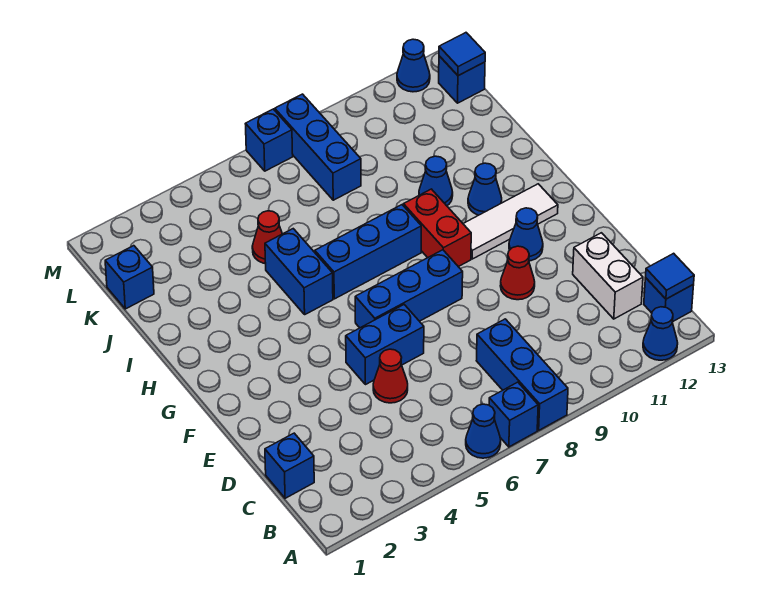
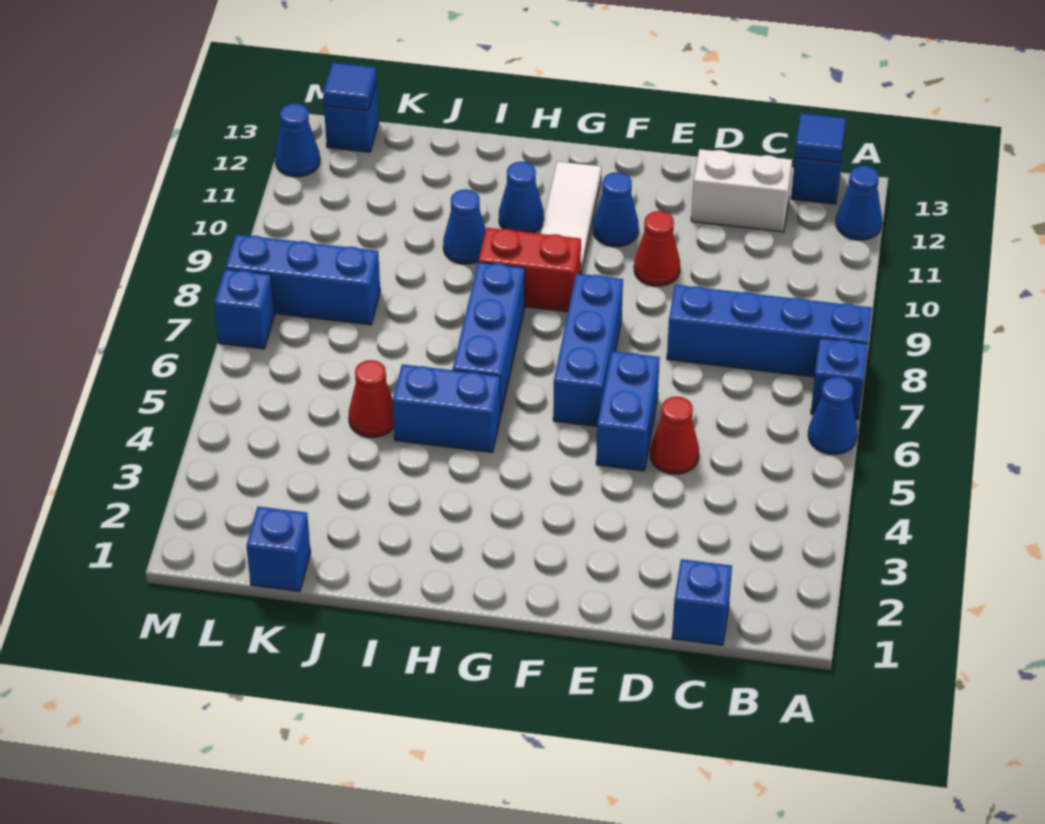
blue brick A8:C8 level 1 -> blue brick A8:D8 level 1

